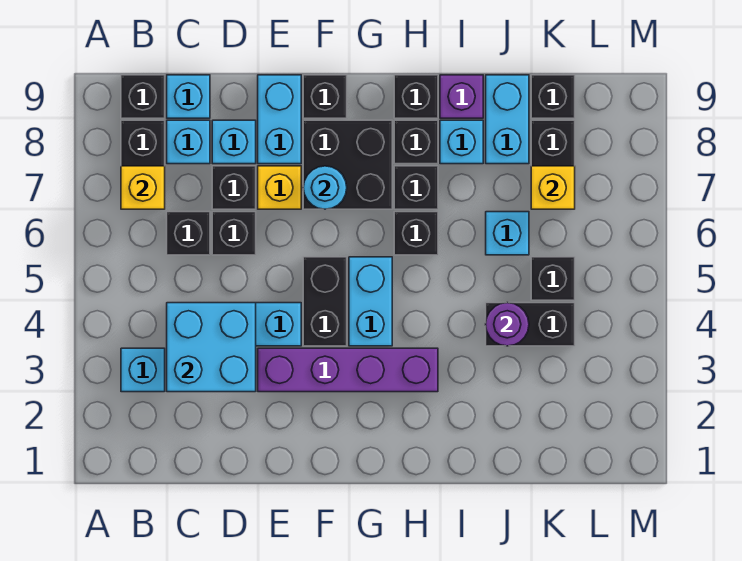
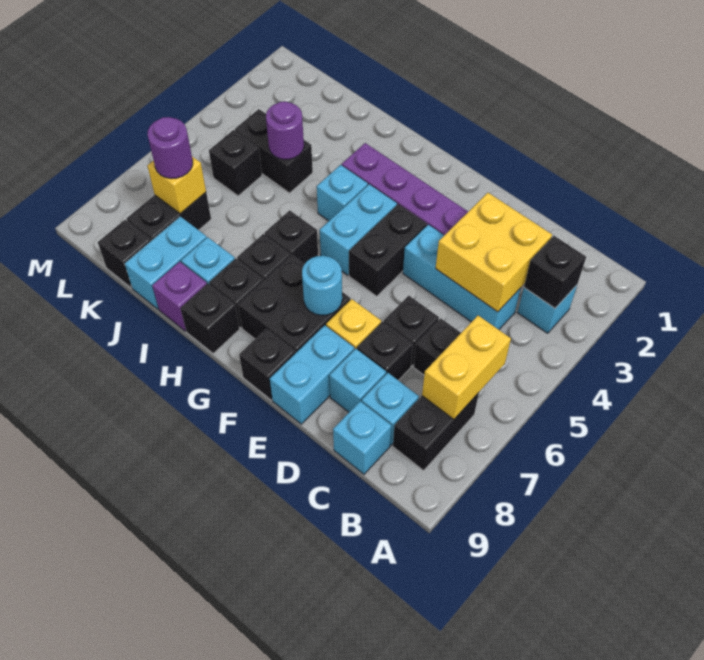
yellow brick B7 level 2 -> yellow brick B6:B7 level 2
black brick B9 level 1 -> black brick B3 level 2
cyan brick C3:D4 level 2 -> yellow brick C3:D4 level 2
cyan brick J6 level 1 -> cyan brick H4 level 1
none -> purple round brick K7 level 3

